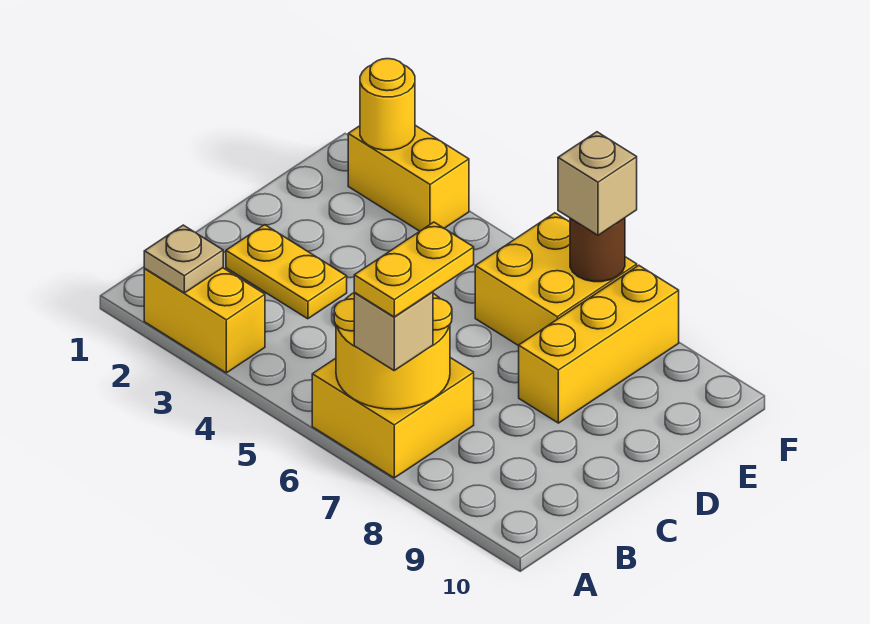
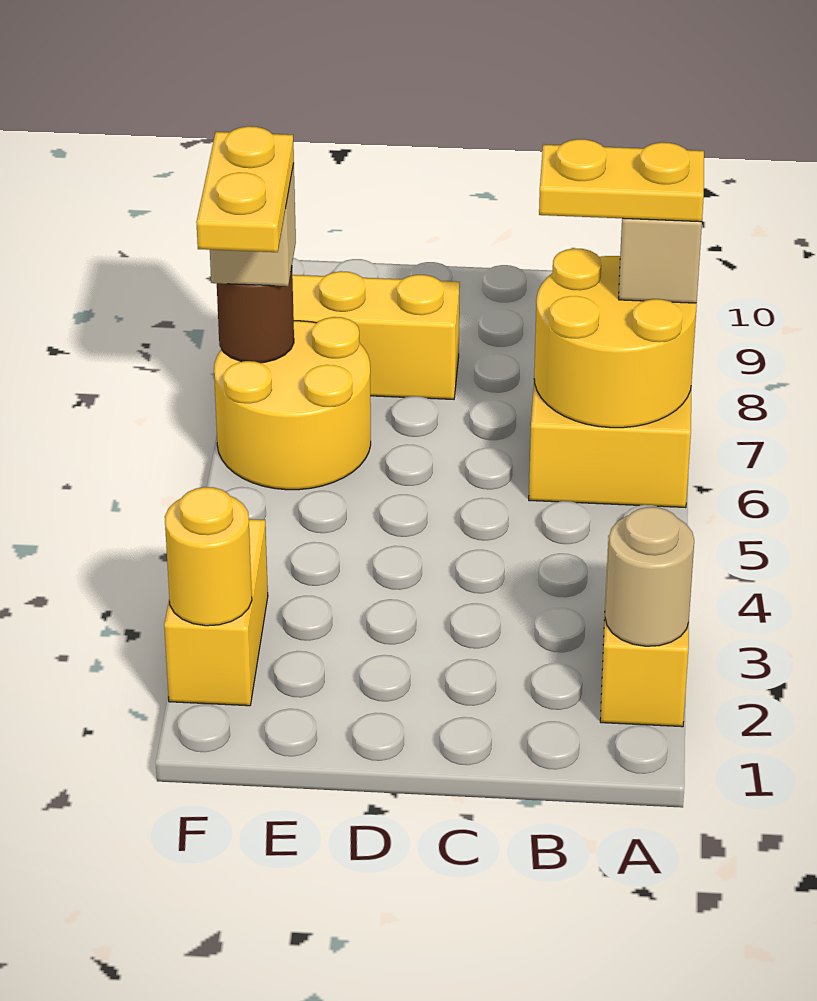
tan plate A2 level 2 -> tan round brick A2 level 2
yellow plate C2:C3 level 1 -> yellow plate F6:F7 level 4
yellow brick E6:F7 level 1 -> yellow round brick E6:F7 level 1

